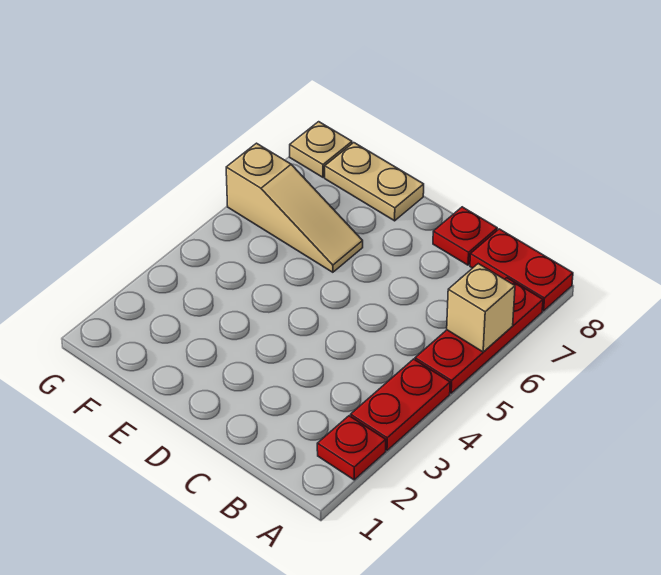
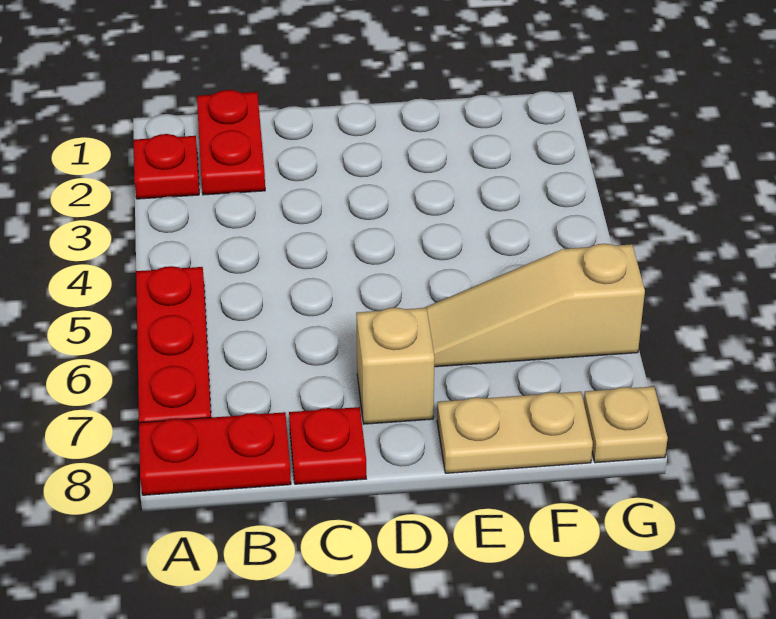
red plate A3:A4 level 1 -> red plate B1:B2 level 1
tan brick A6 level 2 -> tan brick D7 level 1

